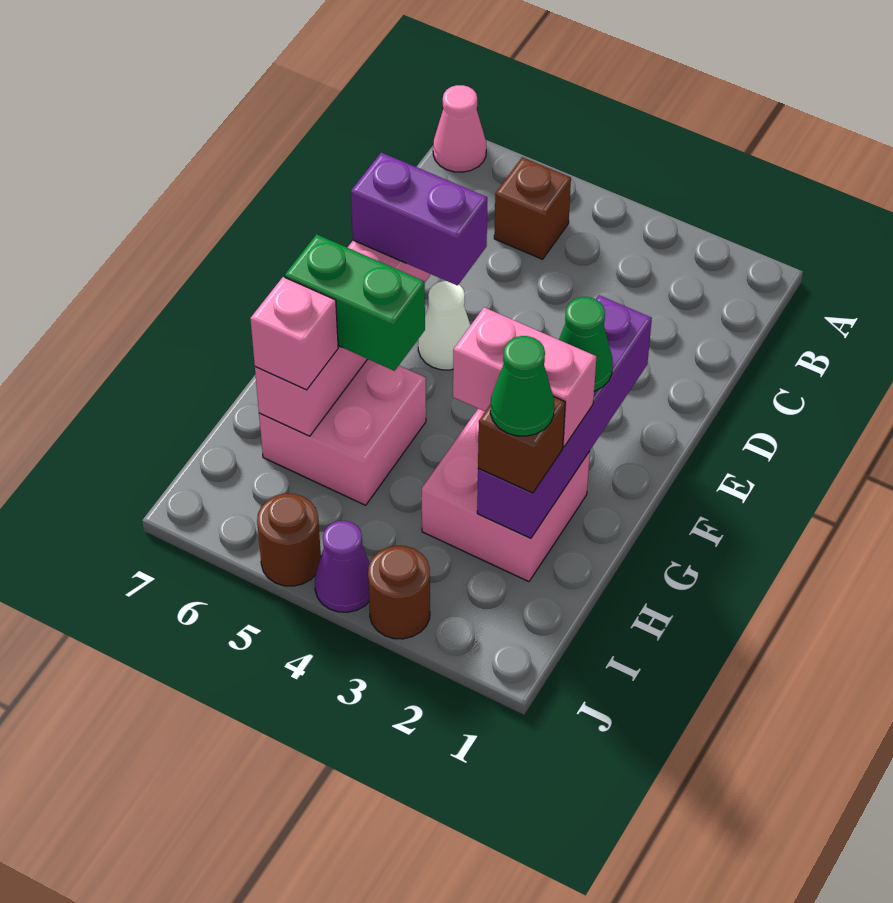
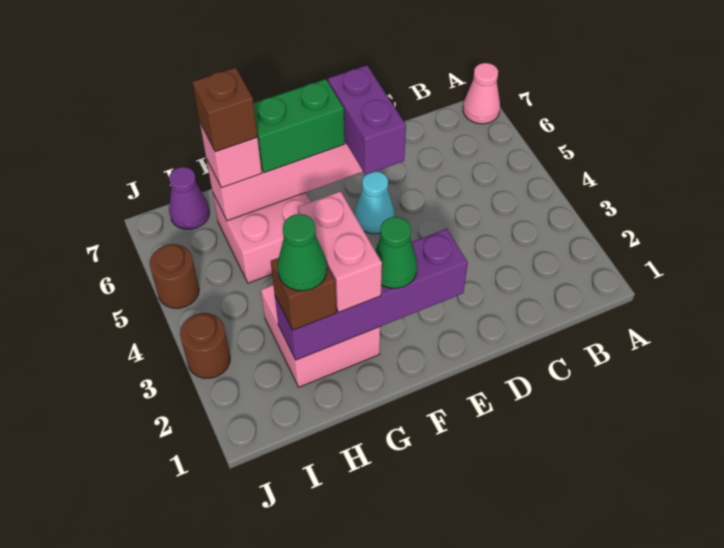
brown brick B5 level 1 -> brown brick H6 level 4
white cone E5 level 1 -> cyan cone E5 level 1
green brick G5:G6 level 3 -> green brick F6:G6 level 3
purple cone J4 level 1 -> purple cone I7 level 1

